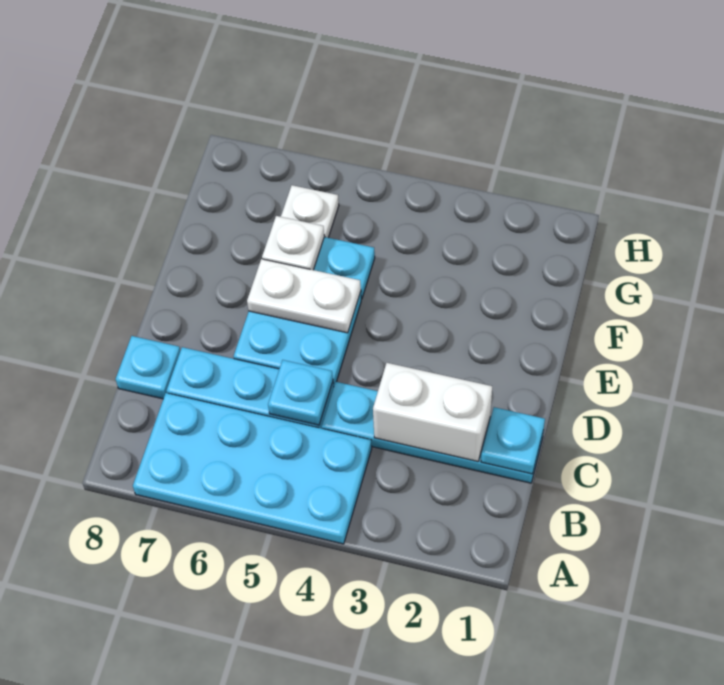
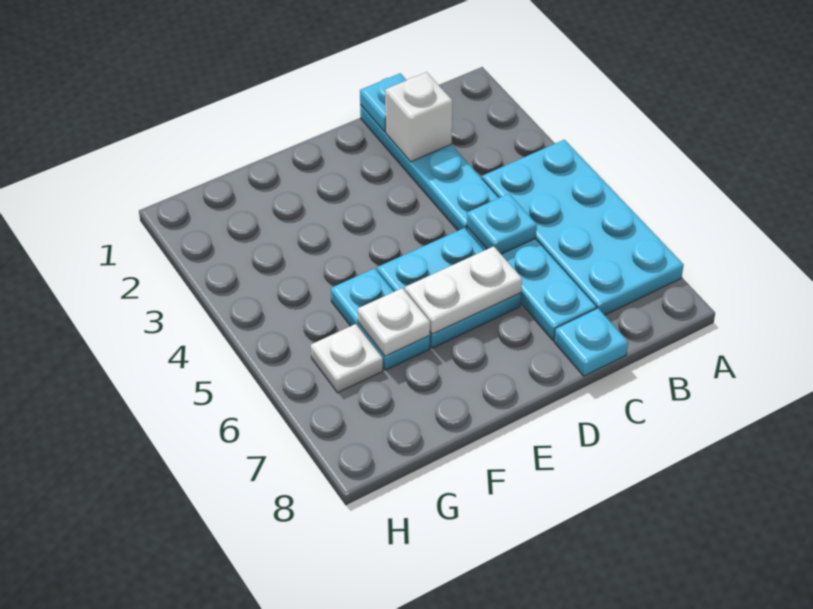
white brick C2:C3 level 2 -> white brick C2 level 2
white plate E5:E6 level 2 -> white plate D6:E6 level 2

